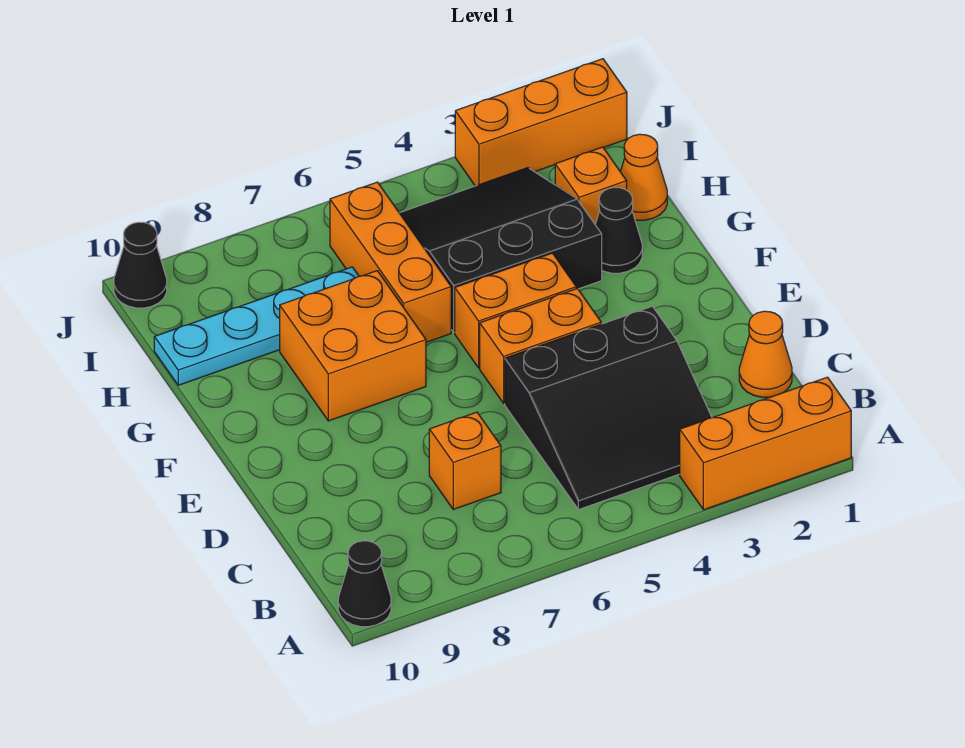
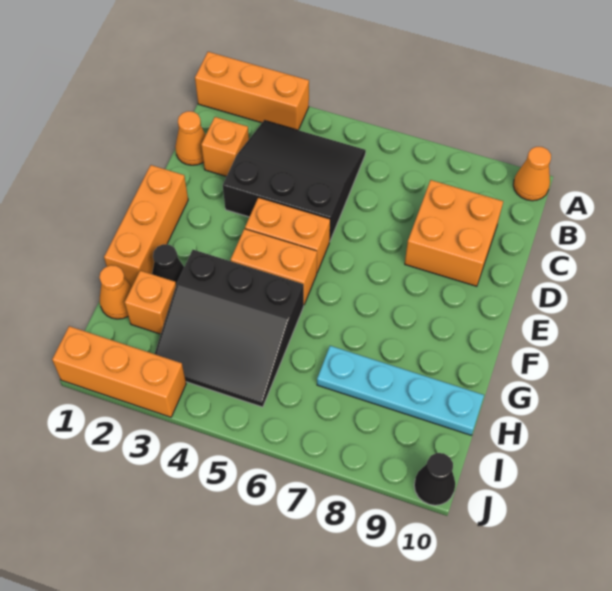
black cone A10 level 1 -> orange cone A10 level 1
orange brick C7 level 1 -> orange brick C2 level 1
orange brick F7:G8 level 1 -> orange brick C8:D9 level 1
orange brick G6:I6 level 1 -> orange brick E1:G1 level 1

